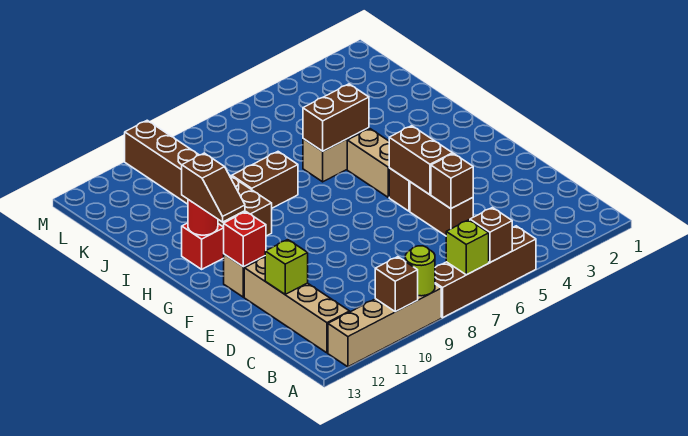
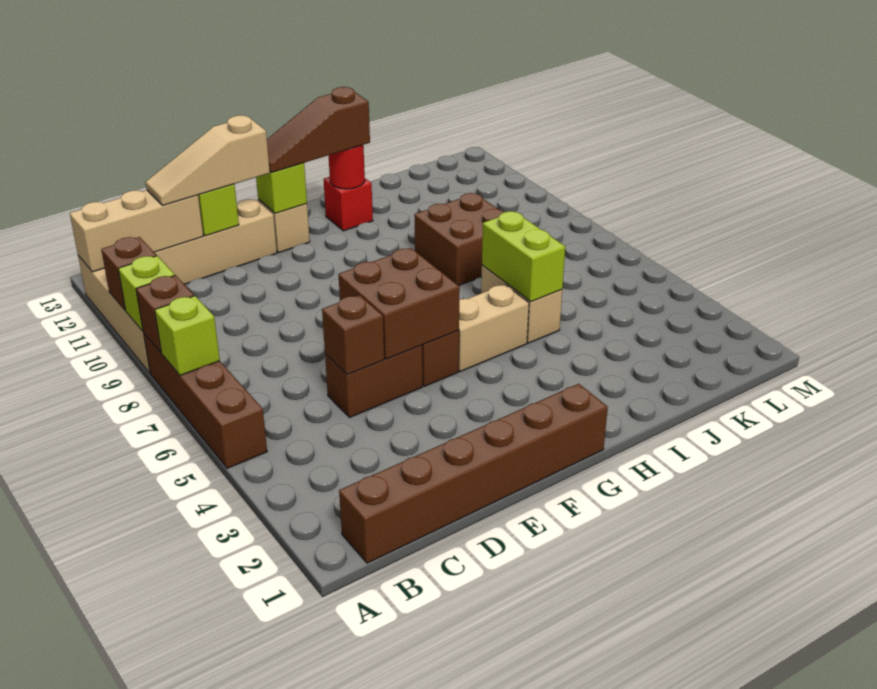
brown brick A6 level 2 -> brown brick A8 level 2
lime round brick A9 level 2 -> lime brick A9 level 2
none -> tan brick A12:C12 level 2
none -> tan slope C12:E12 level 3 top E
brown brick E5:F5 level 2 -> brown brick E5:F6 level 2
red brick F12 level 2 -> lime brick F12 level 2
brown slope G12:H12 level 3 top H -> brown slope F12:H12 level 3 top H
brown brick H10:M10 level 1 -> brown brick B1:G1 level 1
brown brick I5:I6 level 2 -> lime brick I5:I6 level 2
brown brick I8:I9 level 1 -> brown brick I8:J9 level 1

